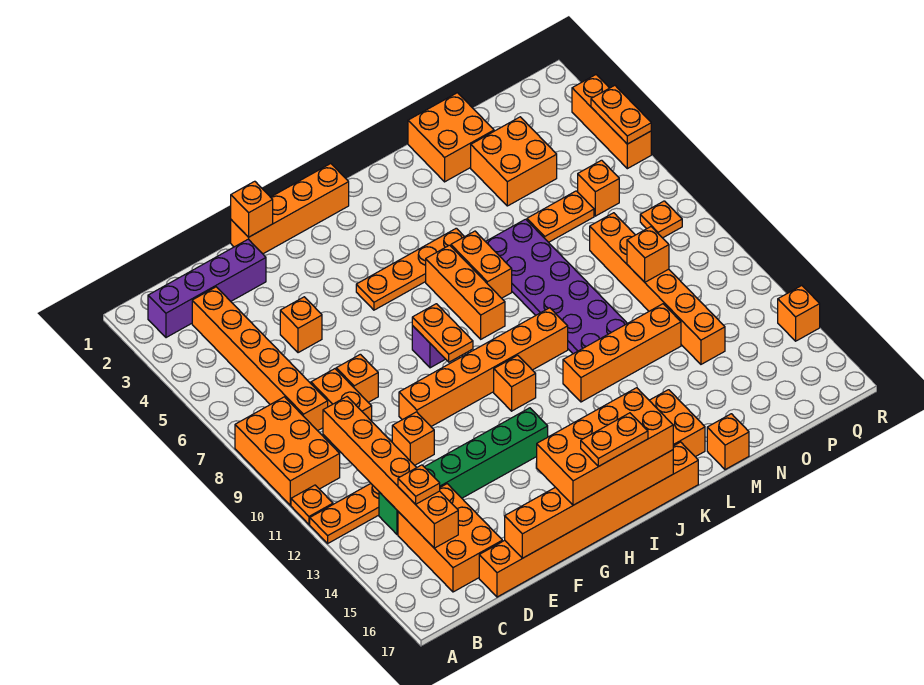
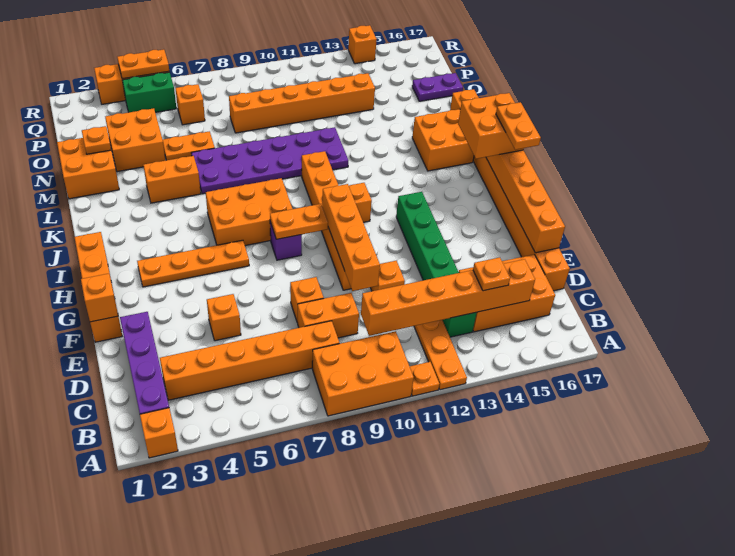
orange brick G16:J17 level 3 -> orange brick I16:J17 level 3
orange plate H5:K5 level 1 -> orange plate H3:H6 level 1
orange brick J6:J8 level 1 -> orange brick I6:J8 level 1
orange brick K6:K7 level 1 -> orange brick L4:L5 level 1
orange brick K12:N12 level 1 -> orange brick E10:H10 level 2
orange plate N6:O6 level 1 -> orange plate N5:N6 level 1
orange brick O10 level 2 -> orange brick A2 level 1
none -> purple plate O16:O17 level 1
none -> green brick Q4:Q5 level 1
orange plate Q8 level 1 -> orange plate N2 level 2

